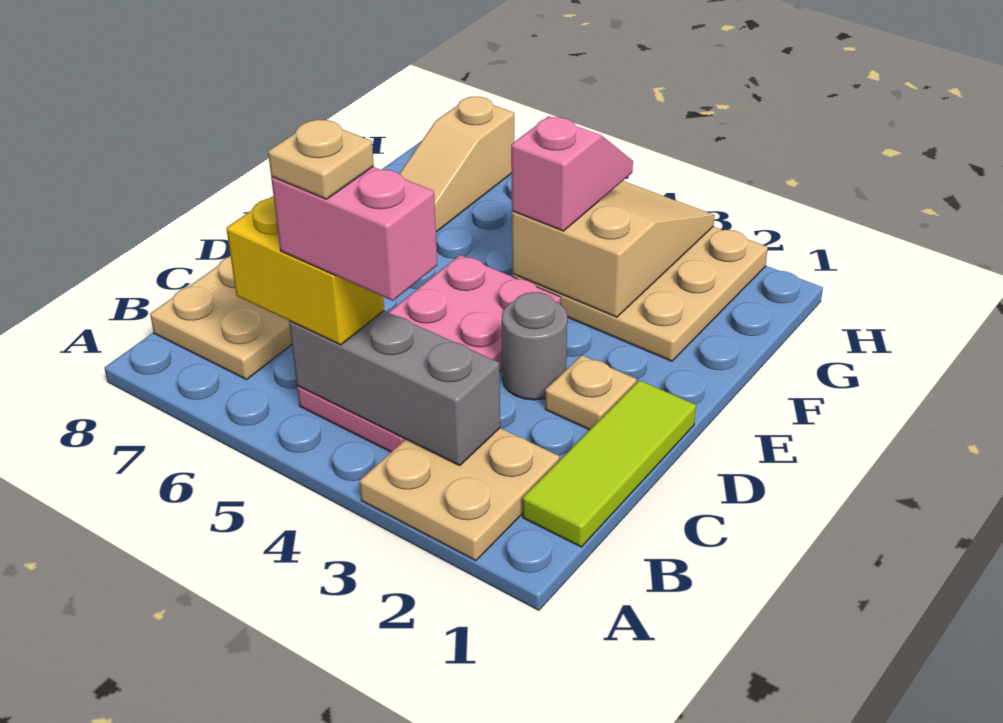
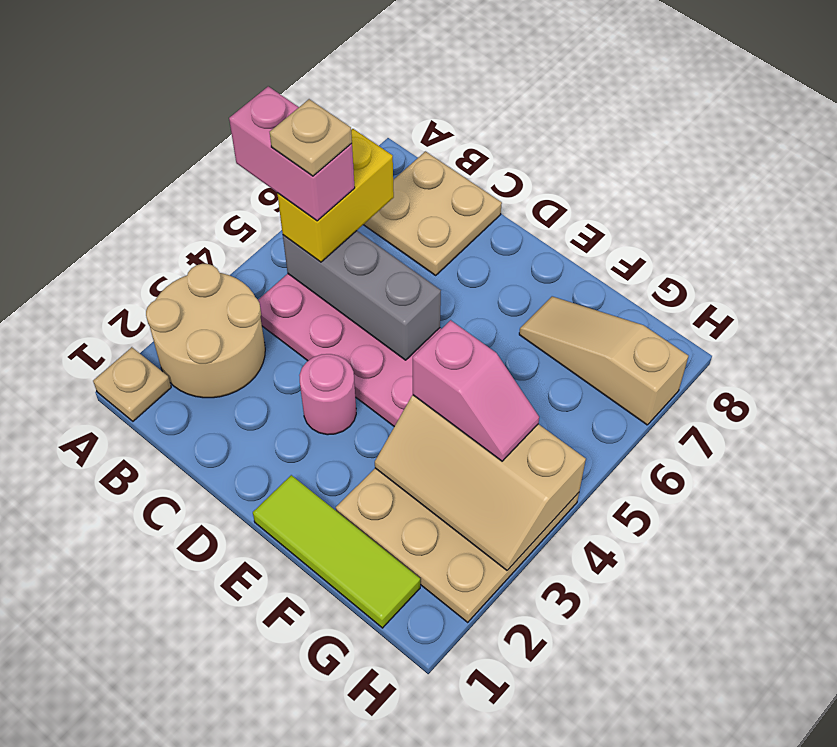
tan plate A2:B3 level 1 -> tan round brick A2:B3 level 1
lime tile B1:D1 level 1 -> lime tile E1:G1 level 1
grey brick B3:B5 level 2 -> grey brick B5:D5 level 2
pink brick B4:B5 level 4 -> pink brick A5:B5 level 4
tan plate D2 level 1 -> tan plate A1 level 1
grey round brick D3 level 1 -> pink round brick D3 level 1
tan slope F3:H4 level 2 top F -> tan slope F3:H4 level 2 top 4

